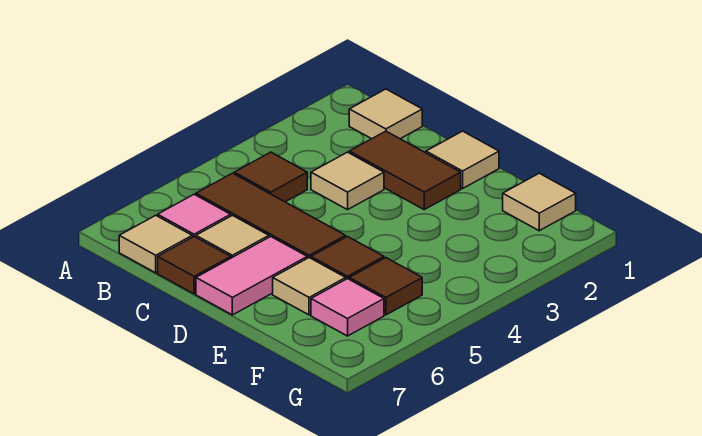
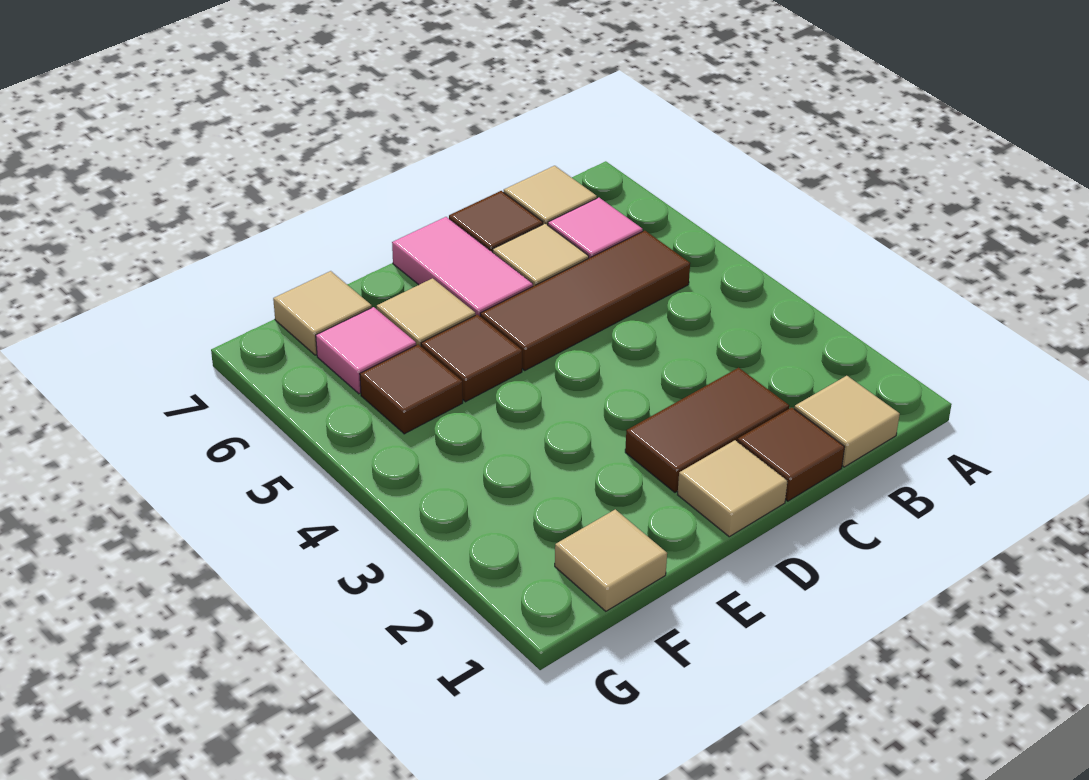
brown tile B4 level 1 -> brown tile C1 level 1
tan tile C3 level 1 -> tan tile F7 level 1

